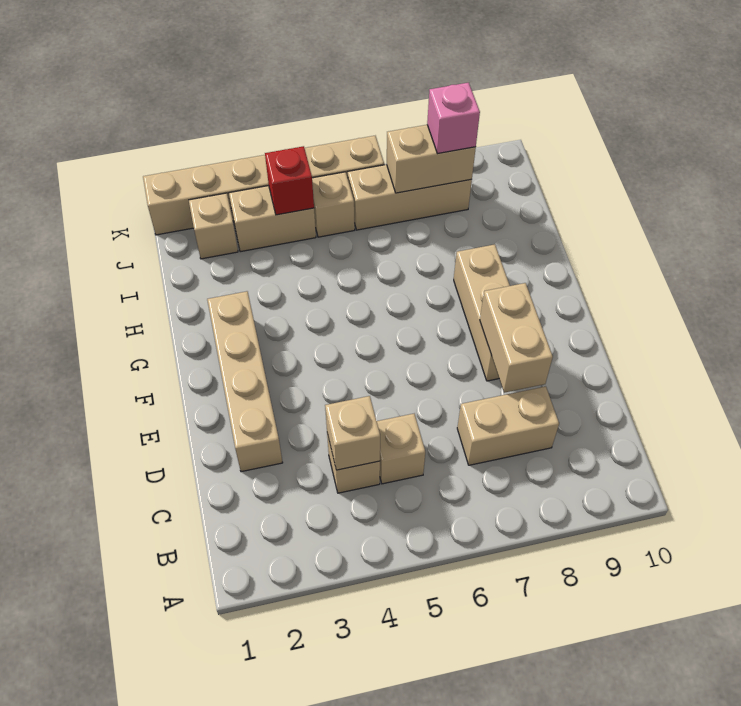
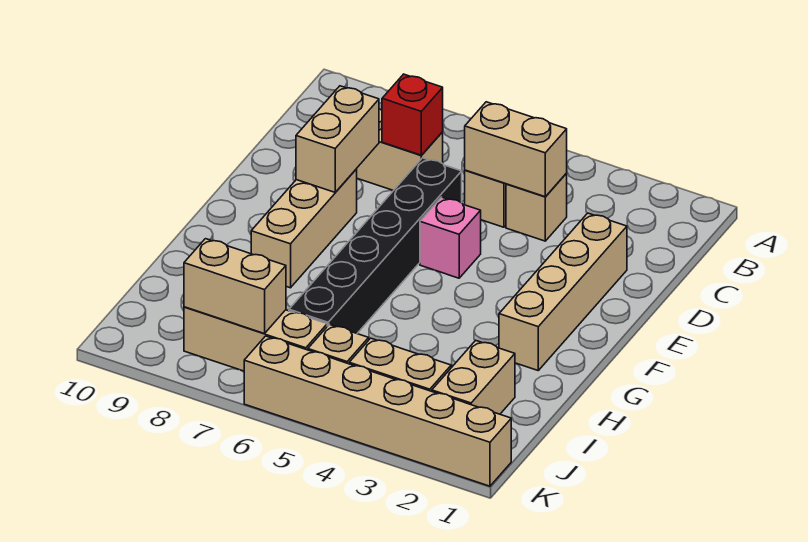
tan brick C4 level 2 -> tan brick C4:C5 level 2
none -> black brick D6:I6 level 1
tan brick J2 level 1 -> tan brick I2:J2 level 1
red brick J4 level 2 -> red brick C7 level 2
pink brick J8 level 3 -> pink brick E5 level 1

